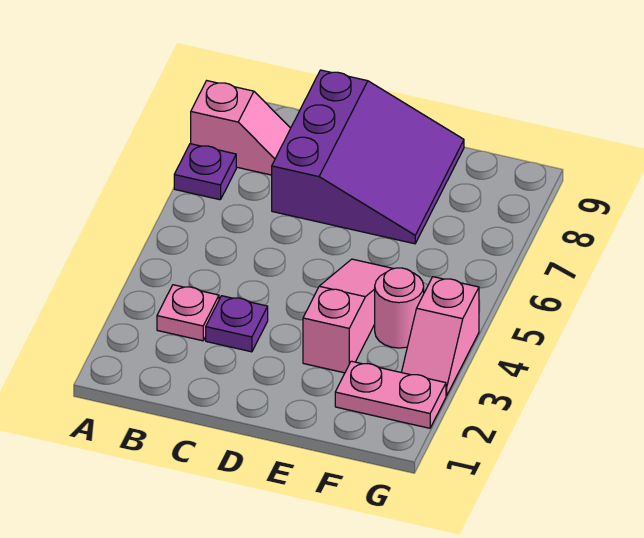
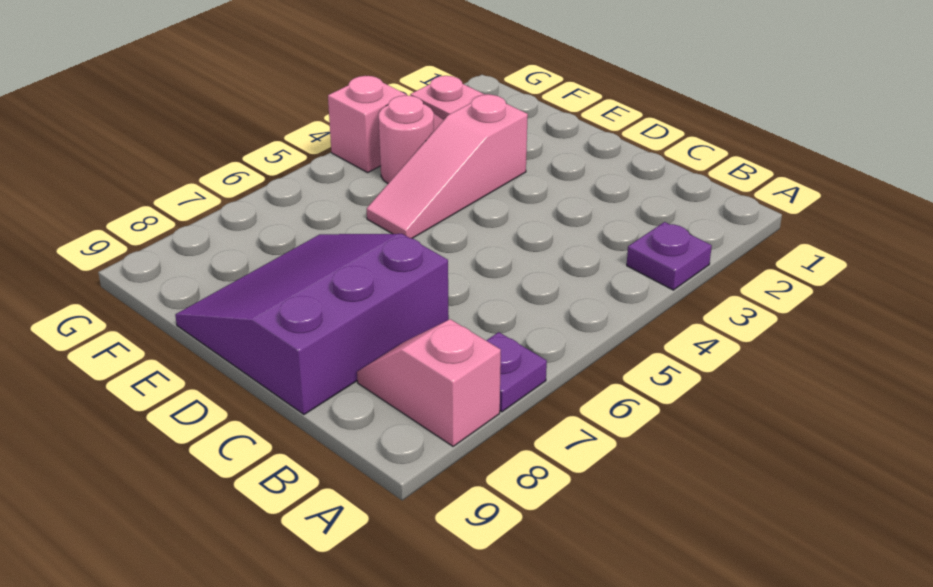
pink plate B3 level 1 -> none
purple plate C3 level 1 -> purple plate A3 level 1

